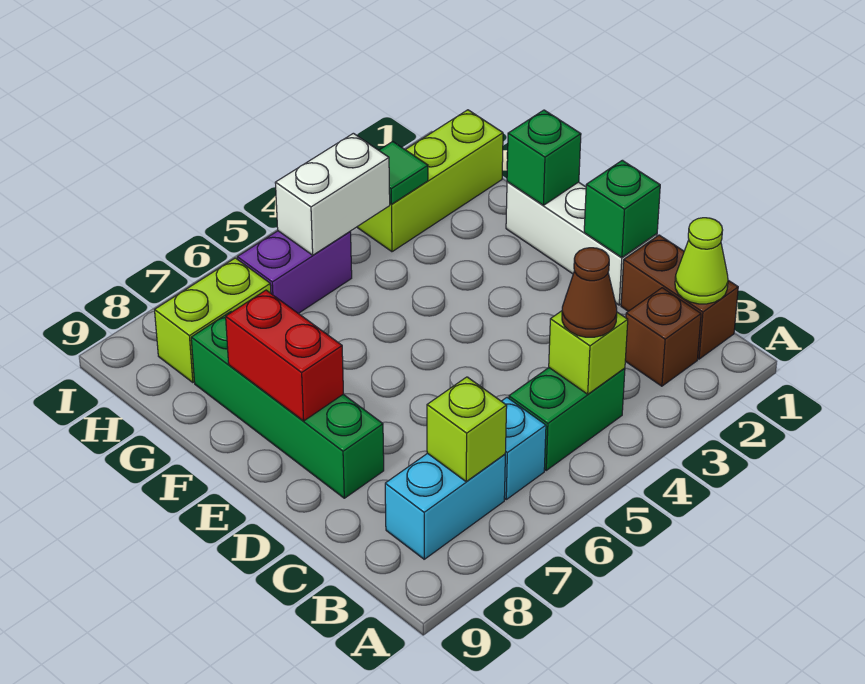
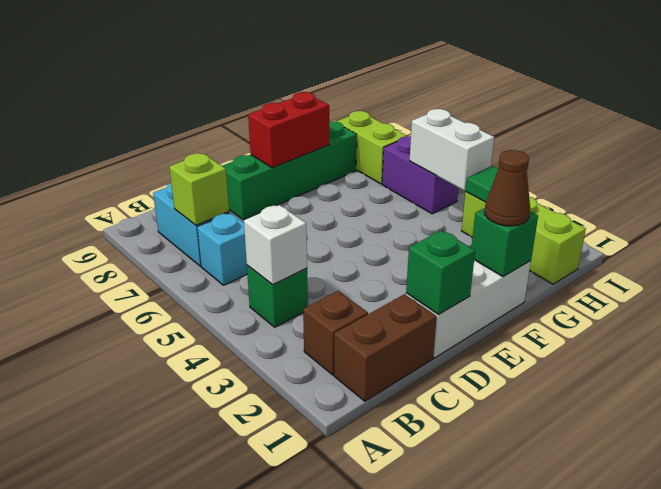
lime cone B1 level 2 -> none
green brick B4:B5 level 1 -> green brick B4 level 1
lime brick B4 level 2 -> white brick B4 level 2
brown cone B4 level 3 -> brown cone F1 level 3

